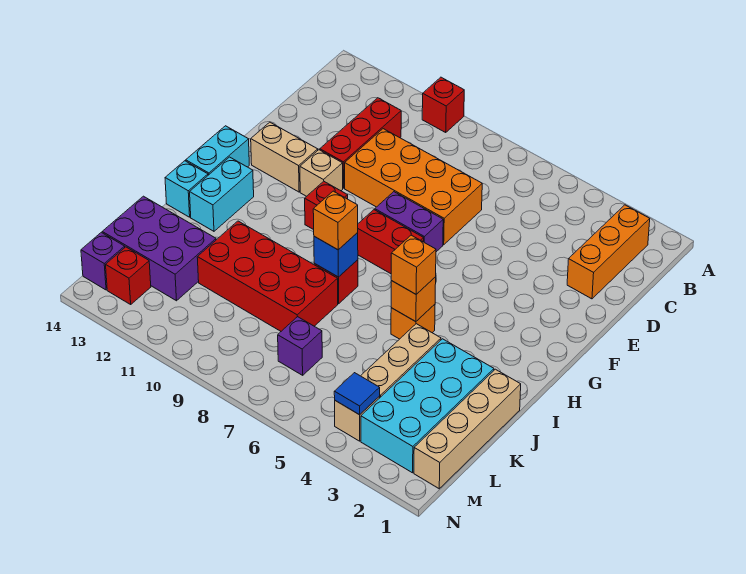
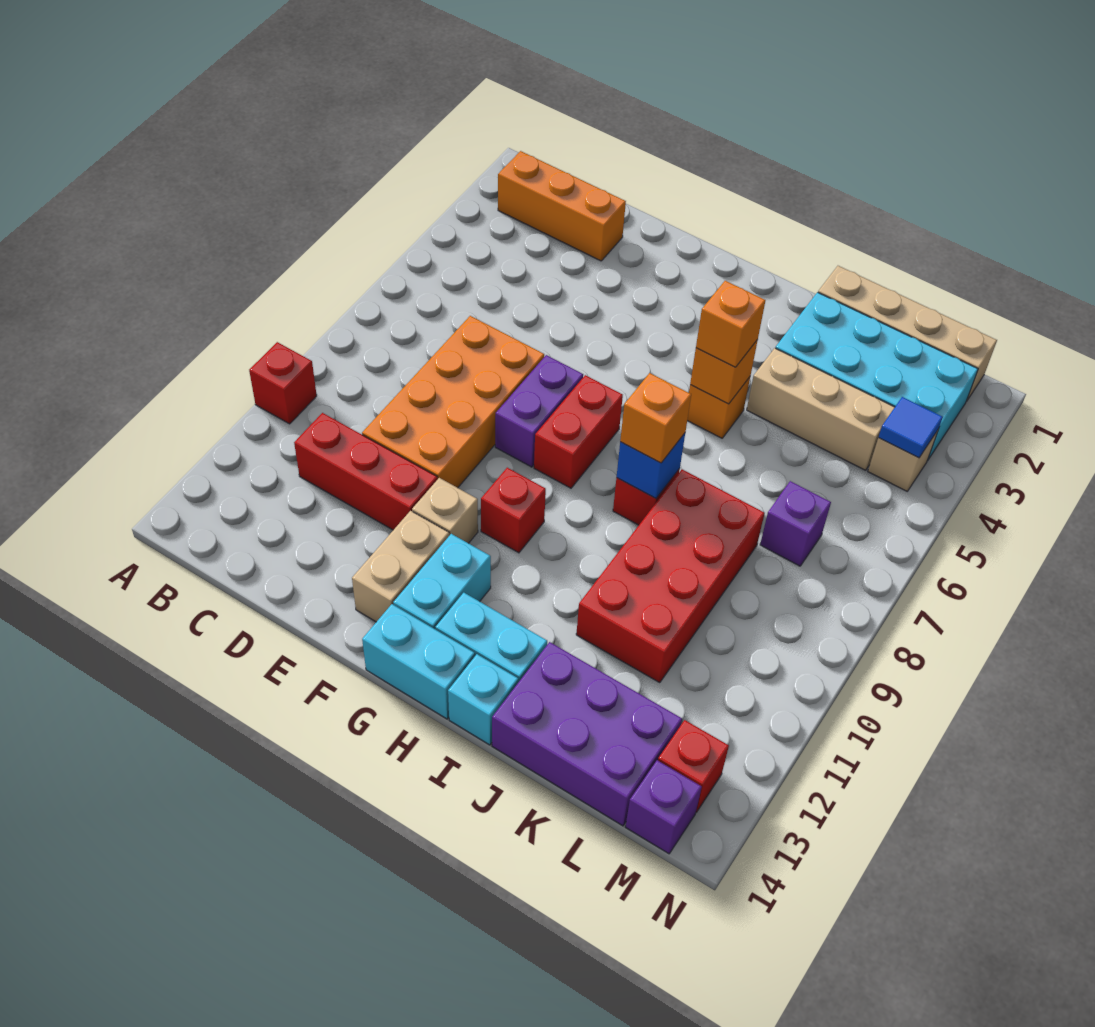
none -> cyan brick G12:G13 level 1
purple brick K12:L14 level 1 -> purple brick J13:L14 level 1

